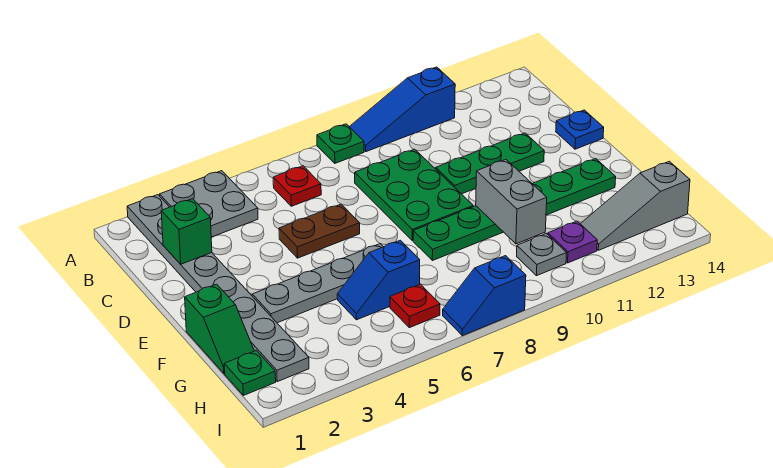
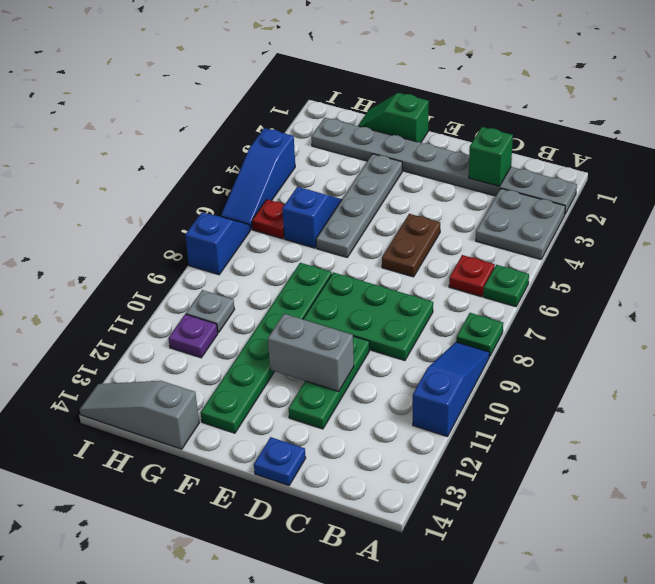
grey brick F10:G10 level 2 -> grey brick D11:E11 level 2
green plate H1 level 1 -> green plate A6 level 1
grey slope H12:H14 level 1 top 14 -> grey slope G14:I14 level 1 top G
none -> blue slope I4:I6 level 1 top 4

